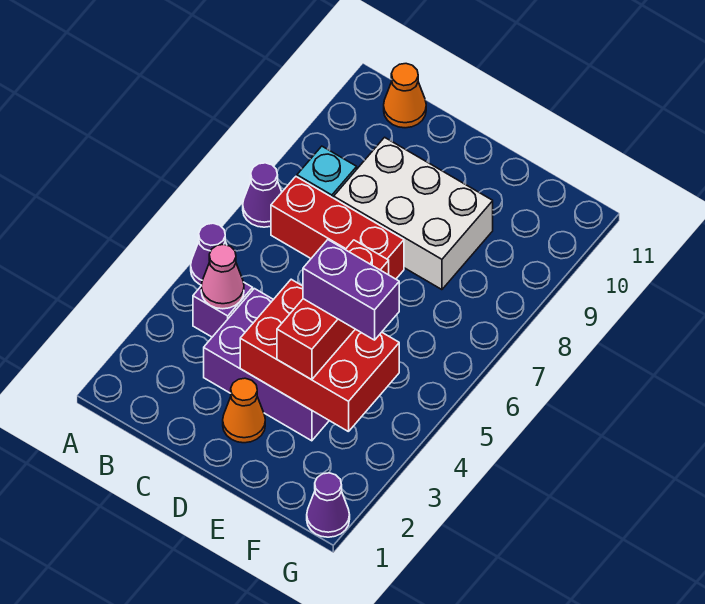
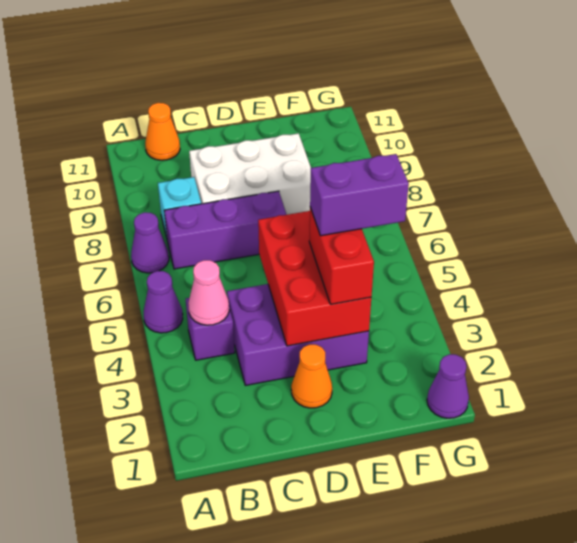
red brick B7:D7 level 1 -> purple brick B7:D7 level 1
red brick D3:F4 level 2 -> red brick D3:E5 level 2
red brick E3:E5 level 3 -> red brick E3:E4 level 3

